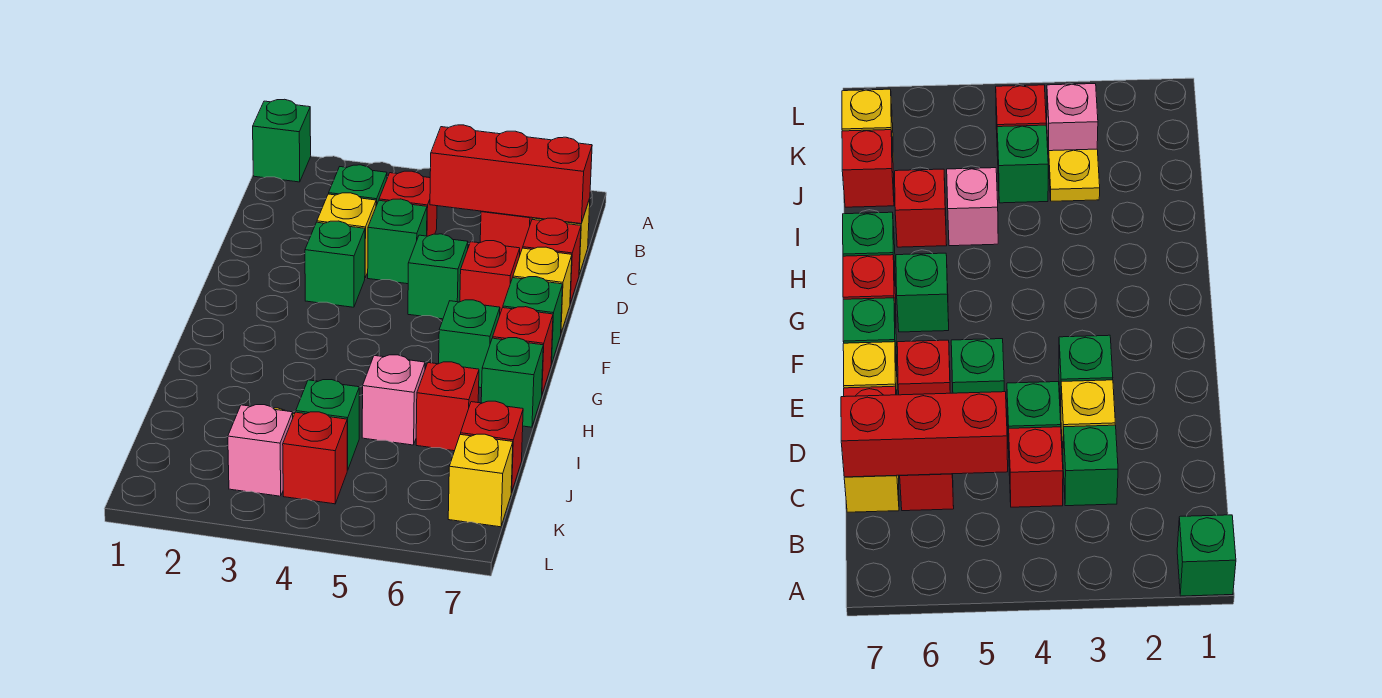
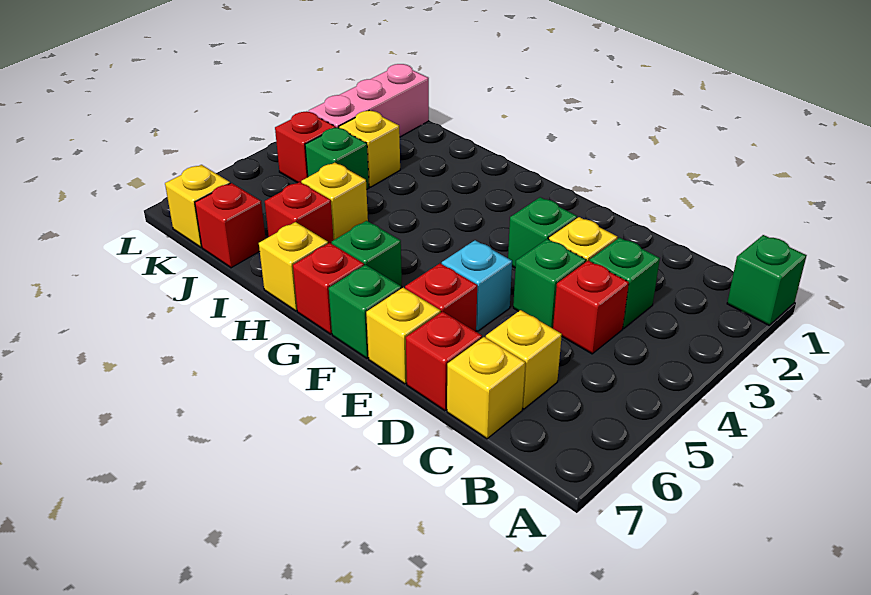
red brick C5:C7 level 2 -> none
red brick C6 level 1 -> yellow brick C6 level 1
green brick E5 level 1 -> cyan brick E5 level 1
green brick H7 level 1 -> yellow brick H7 level 1
pink brick I5 level 1 -> yellow brick I5 level 1
yellow plate J3 level 1 -> yellow brick J3 level 1
pink brick K3 level 1 -> pink brick K1:K3 level 1

